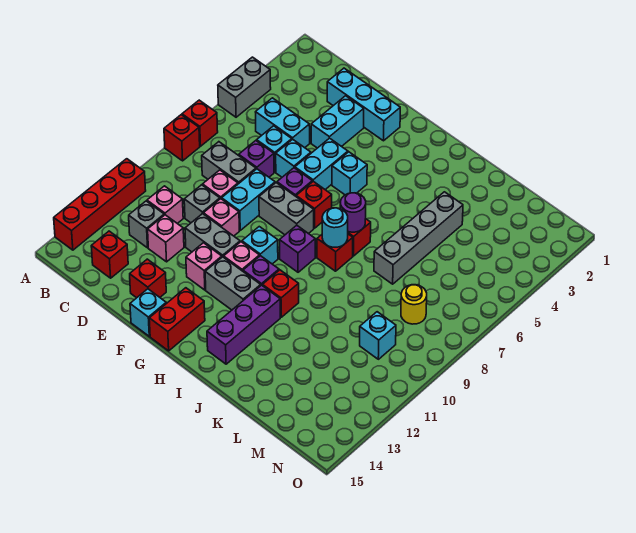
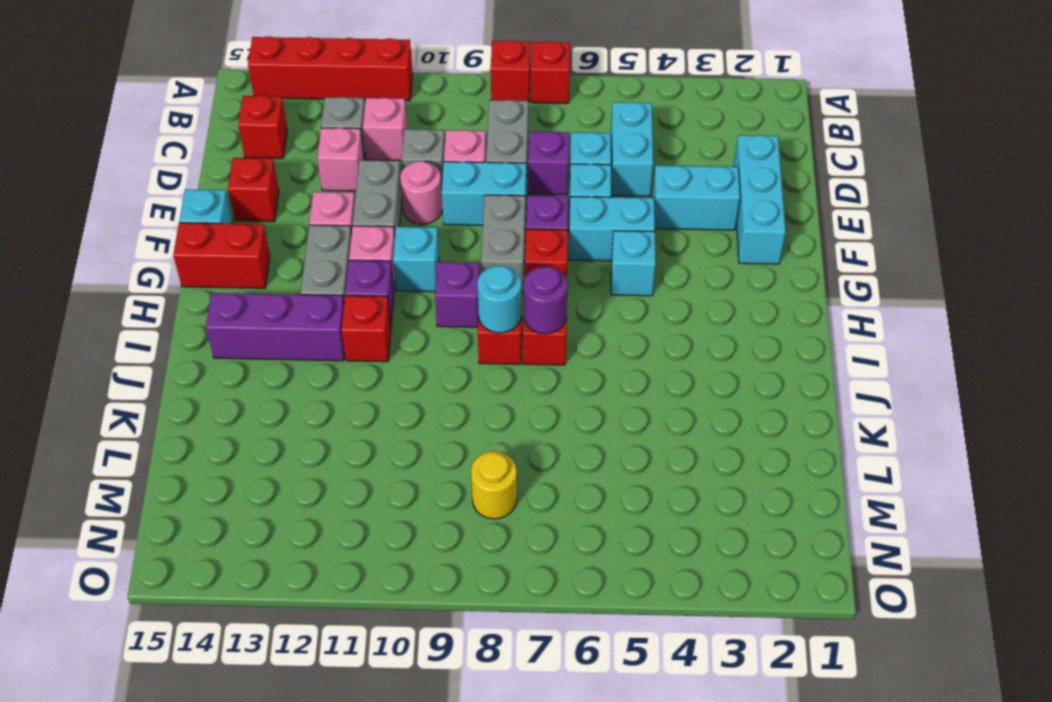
grey brick A4:A5 level 1 -> none
pink brick E10 level 1 -> pink round brick E10 level 1
grey brick K4:K7 level 1 -> none
cyan brick M10 level 1 -> none

